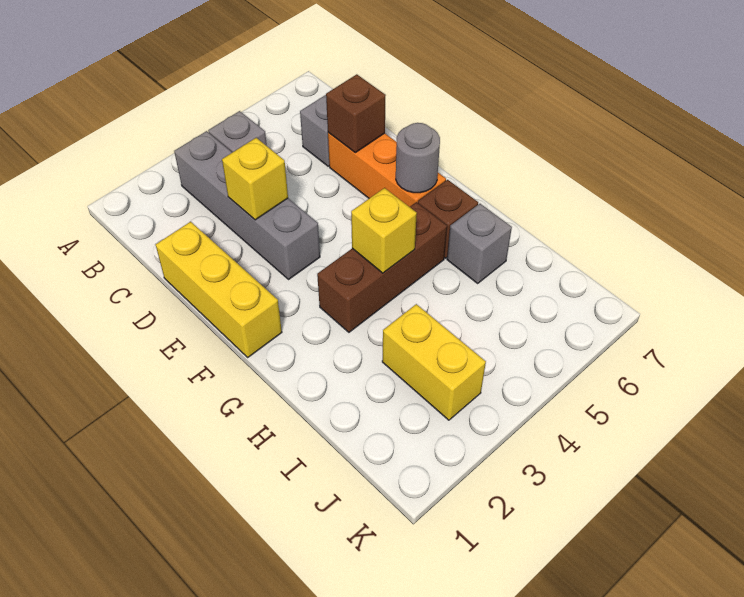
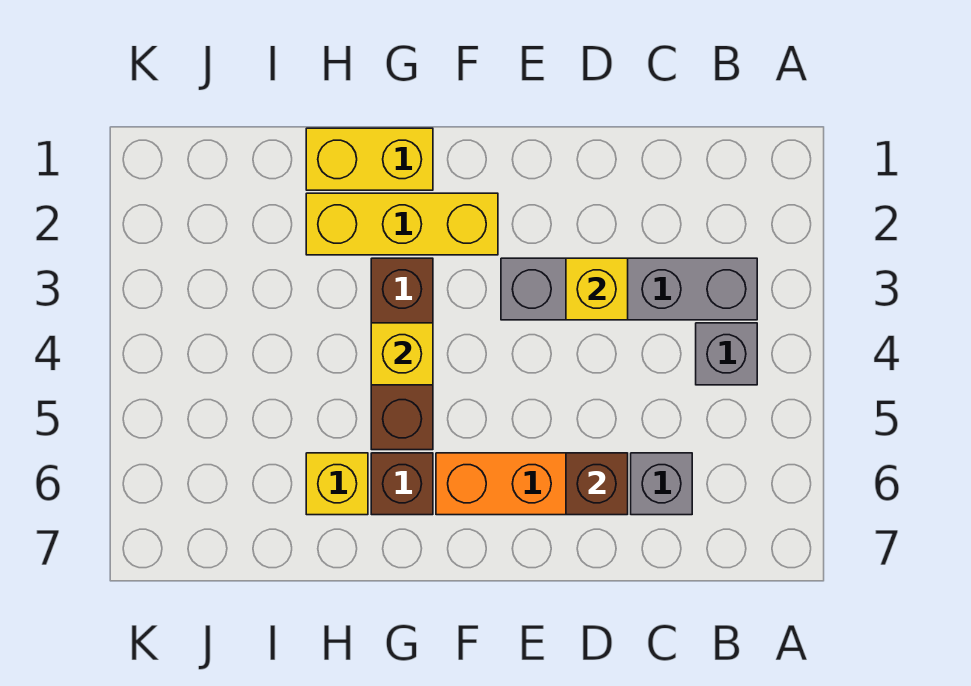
yellow brick D1:F1 level 1 -> yellow brick F2:H2 level 1
grey round brick F6 level 2 -> none
grey brick H6 level 1 -> yellow brick H6 level 1
yellow brick I3:J3 level 1 -> yellow brick G1:H1 level 1

